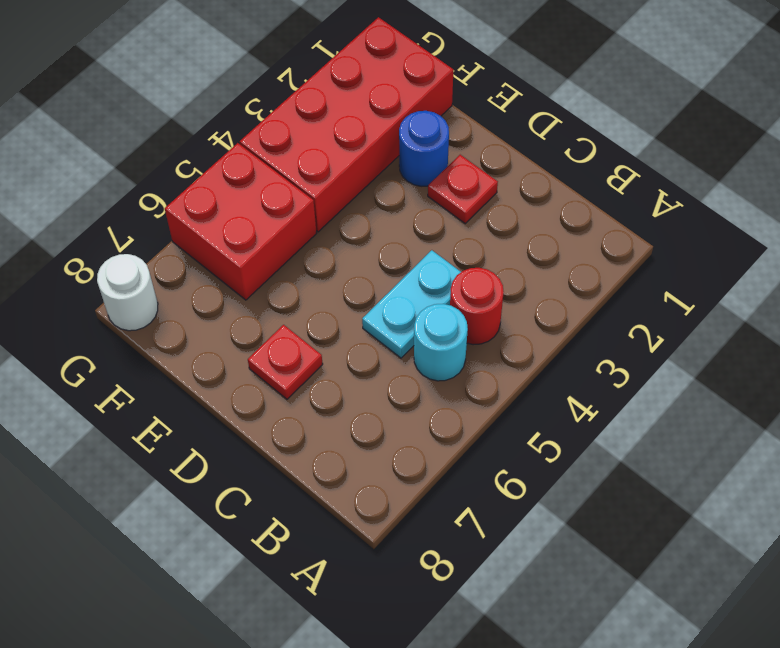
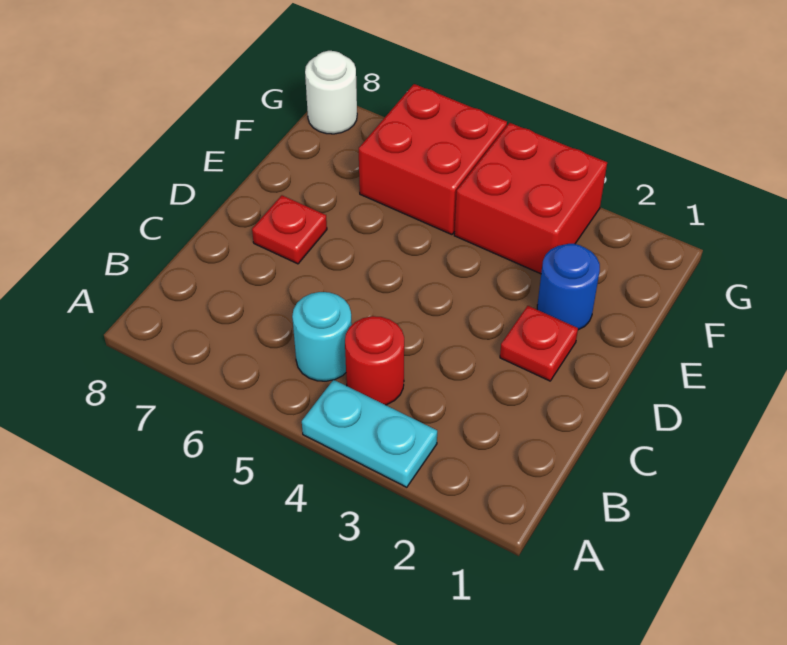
cyan plate C4:C5 level 1 -> cyan plate A3:A4 level 1
red brick F1:G4 level 1 -> red brick F3:G4 level 1

